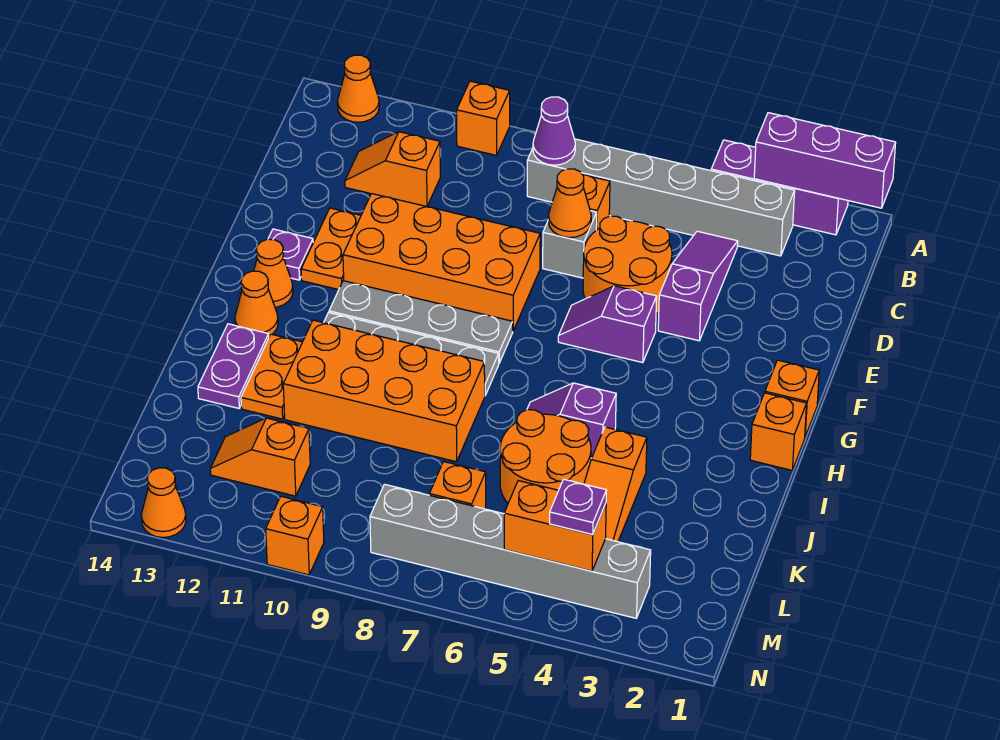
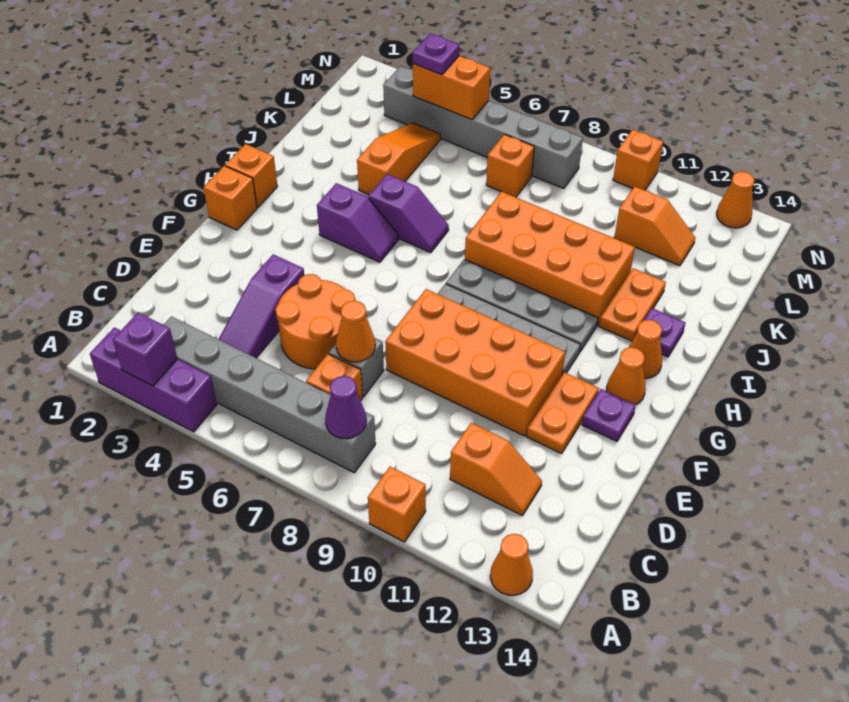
purple brick A1:A3 level 2 -> purple brick A3 level 2
purple slope F5:F6 level 1 top 5 -> purple slope H4:H5 level 1 top 4
purple plate I13:J13 level 1 -> purple plate I13 level 1
orange round brick J5:K6 level 1 -> none

